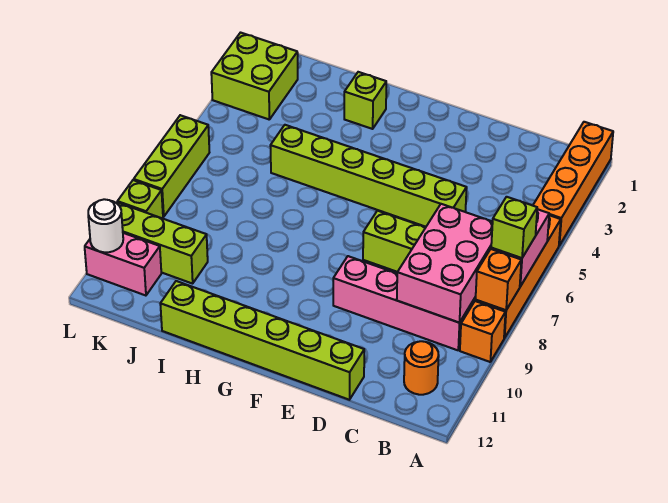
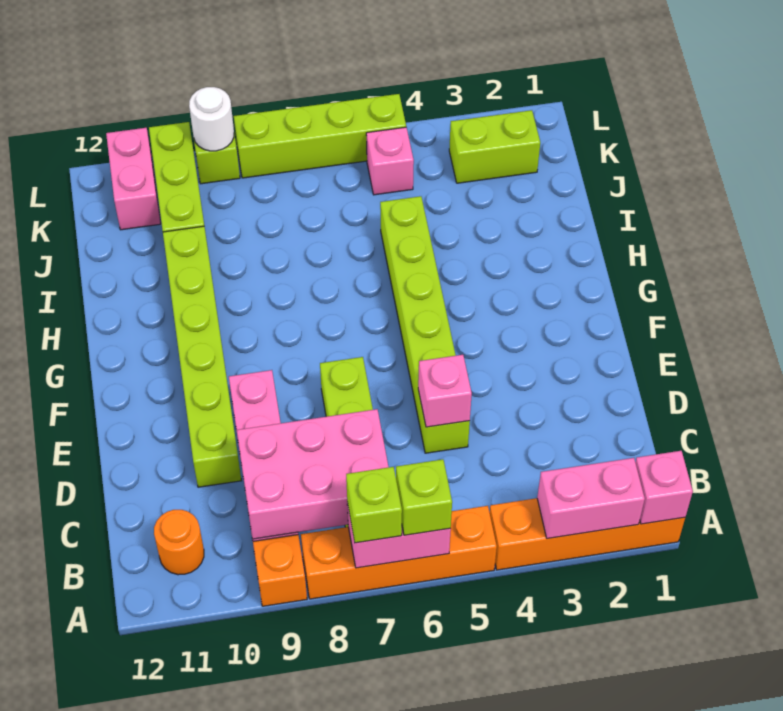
none -> pink brick A1 level 2
none -> pink brick A2:A3 level 2
orange brick A8 level 2 -> none
none -> pink brick D5 level 2
lime brick D12:I12 level 1 -> lime brick D10:I10 level 1
lime brick H2 level 1 -> lime brick A6 level 3
lime brick K2:L3 level 1 -> lime brick K2:K3 level 1
none -> pink brick K5 level 1
lime brick L6:L8 level 1 -> lime brick L5:L8 level 1
white round brick L11 level 2 -> white round brick L9 level 2

